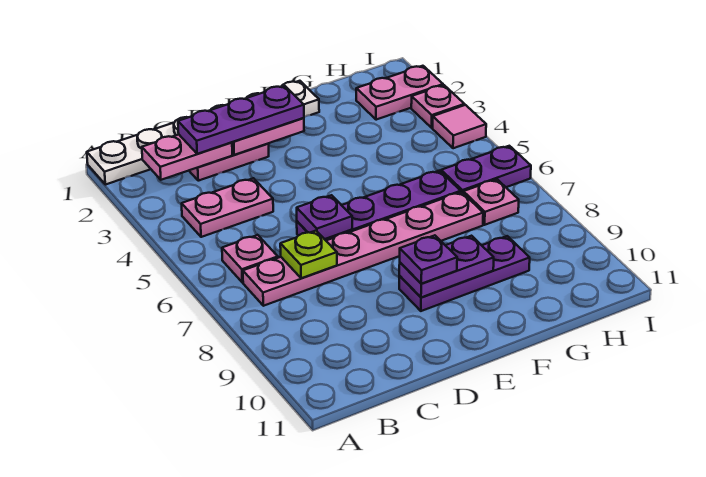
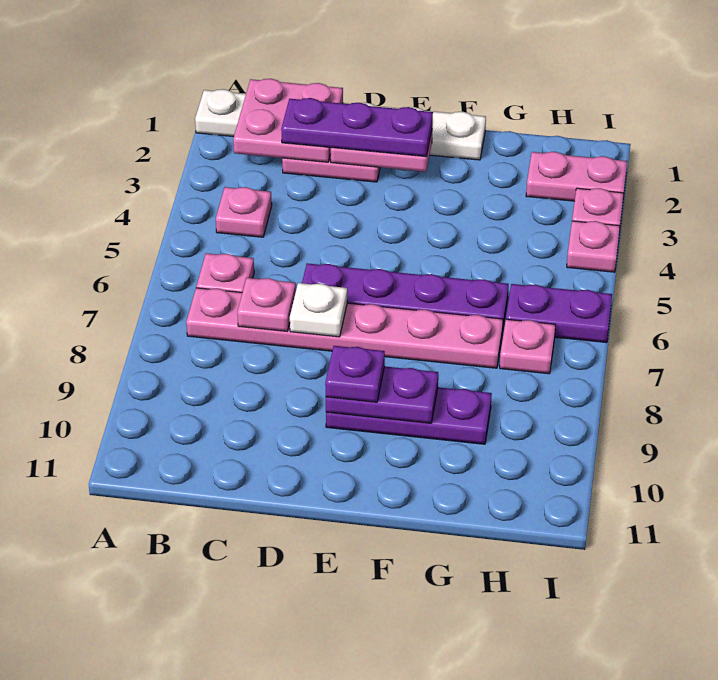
pink plate B2:C2 level 2 -> pink plate B1:C2 level 2
pink plate B4:C4 level 1 -> pink plate B4 level 1
lime plate C7 level 2 -> pink plate C7 level 2
purple plate D6 level 2 -> none
none -> white plate D7 level 2
pink tile I4 level 1 -> pink plate I4 level 1

